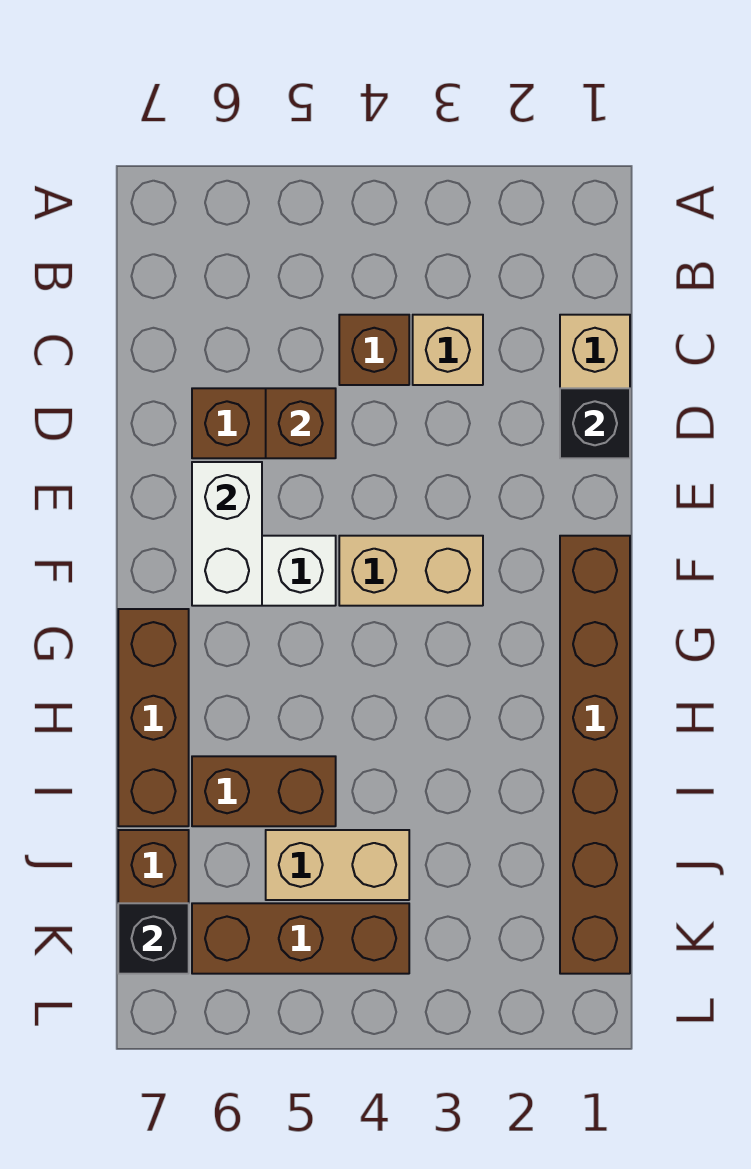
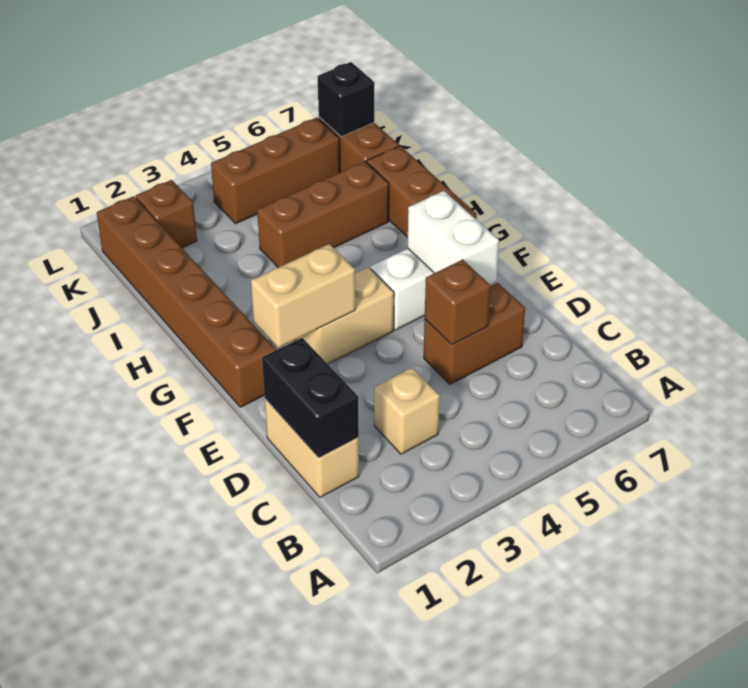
brown brick C4 level 1 -> brown brick K2 level 1
black brick D1 level 2 -> black brick C1:D1 level 2
brown brick I5:I6 level 1 -> brown brick I4:I6 level 1
tan brick J4:J5 level 1 -> tan brick F2:F3 level 2

